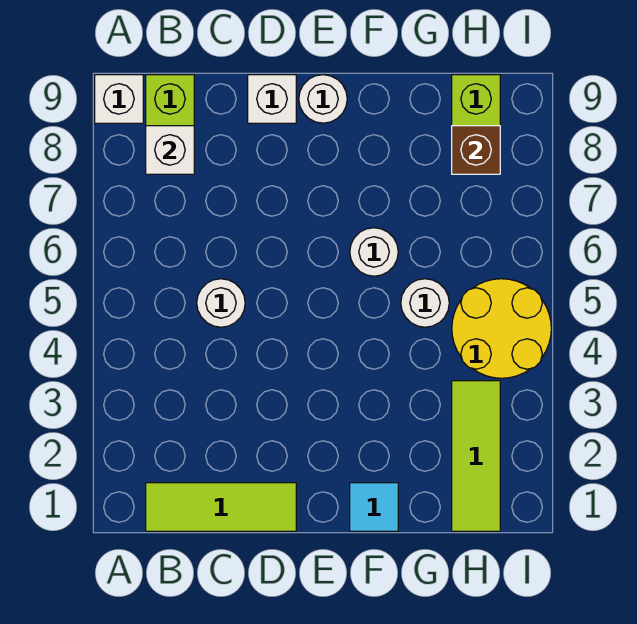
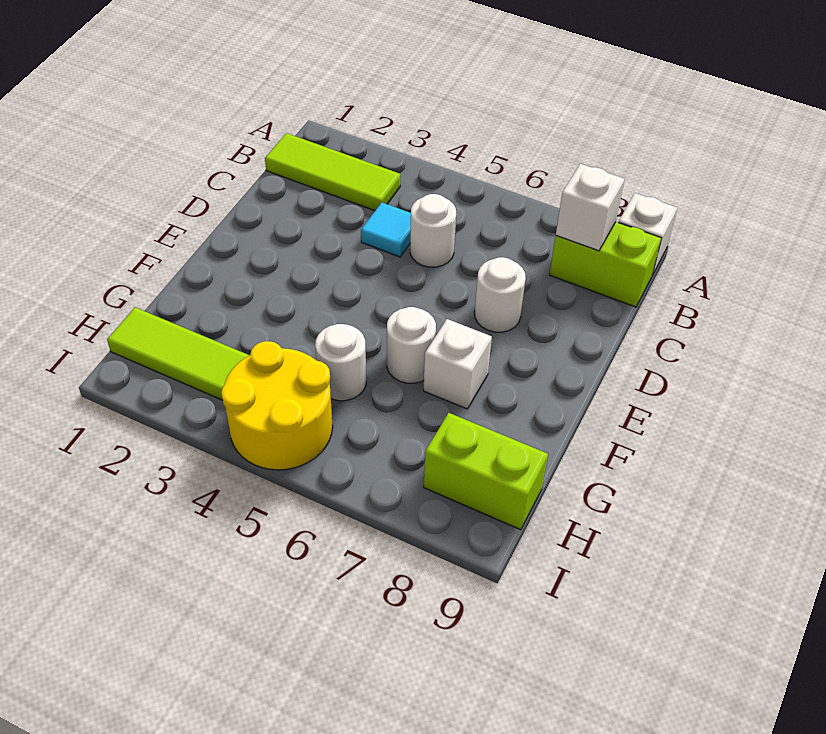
lime tile B1:D1 level 1 -> lime tile B1:B3 level 1
white brick D9 level 1 -> white brick F7 level 1
white round brick E9 level 1 -> white round brick D7 level 1
cyan tile F1 level 1 -> cyan tile C4 level 1
brown brick H8 level 2 -> none

